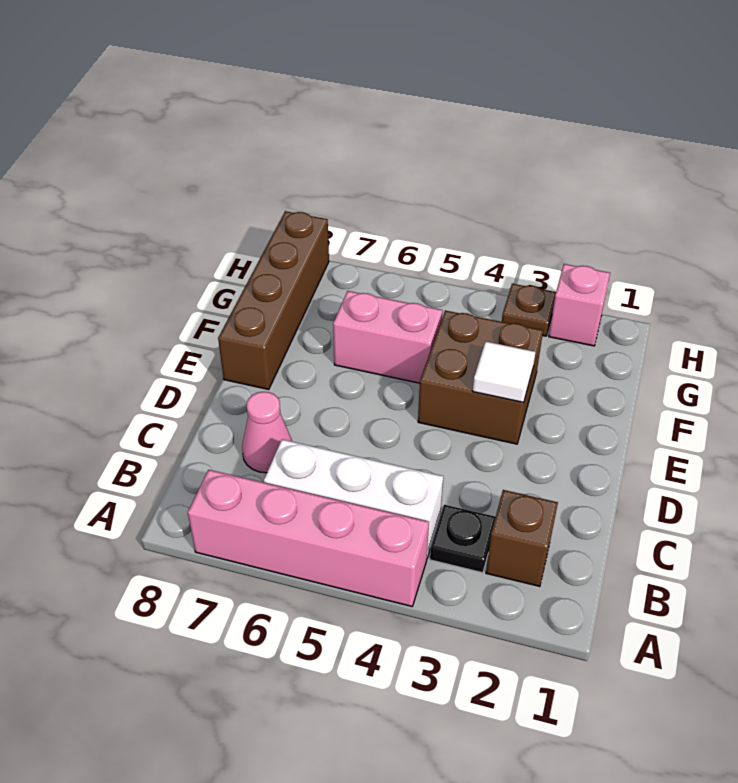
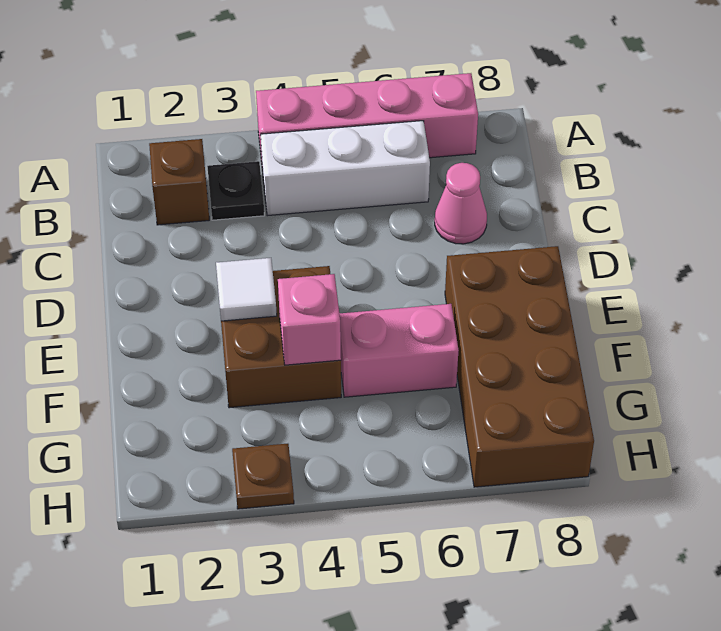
brown brick E8:H8 level 1 -> brown brick E7:H8 level 1
pink brick H2 level 1 -> pink brick F4 level 2

